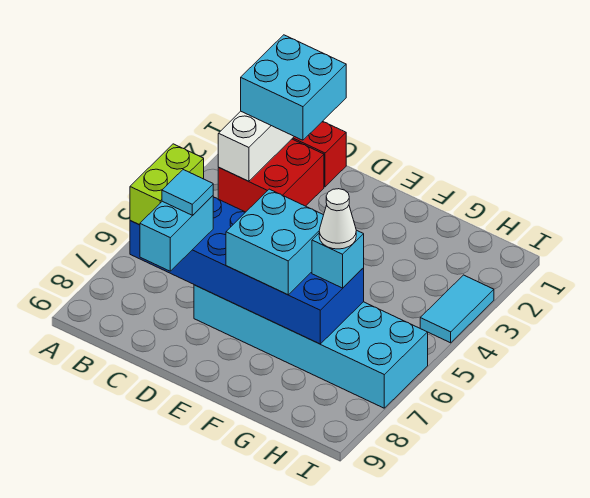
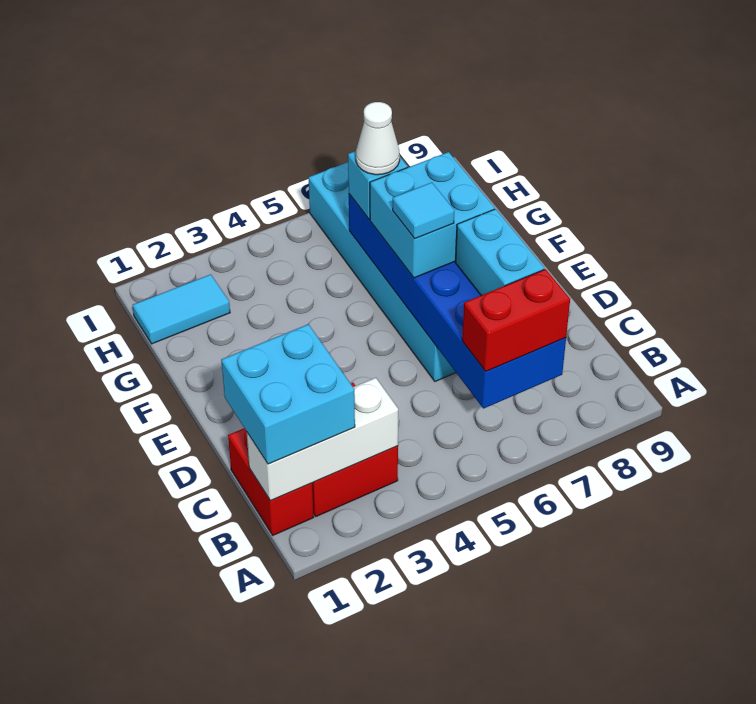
lime brick B6:B7 level 3 -> red brick B6:B7 level 3
cyan brick C7:C8 level 3 -> cyan brick C7:D7 level 3
cyan tile C7 level 4 -> cyan tile E6 level 4
cyan tile I3:I4 level 1 -> cyan tile H1:H2 level 1

